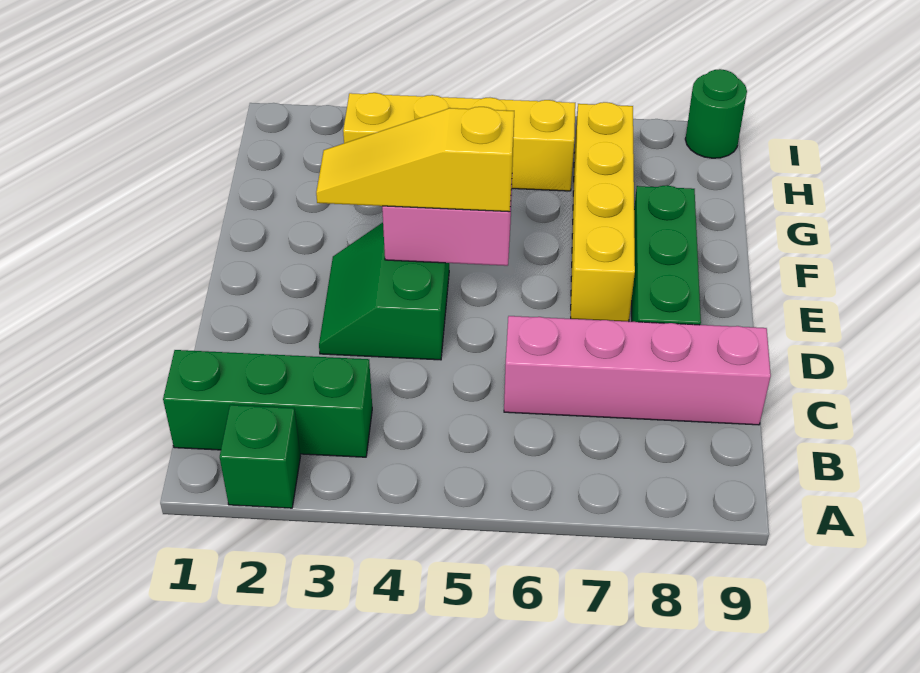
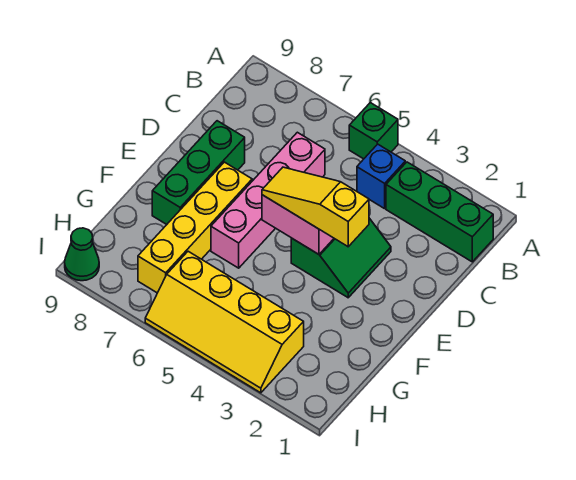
green brick A2 level 1 -> green brick A5 level 1
none -> blue brick B4 level 1
pink brick C6:C9 level 1 -> pink brick C6:F6 level 1
yellow slope E3:E5 level 3 top 5 -> yellow slope E3:E5 level 3 top 3
green round brick I9 level 1 -> green cone I9 level 1

